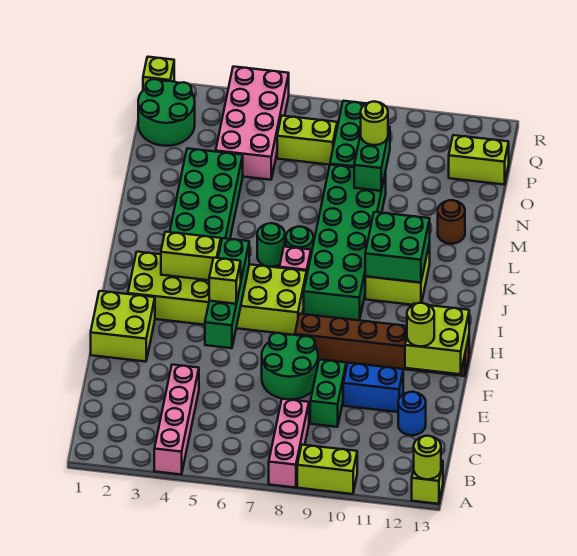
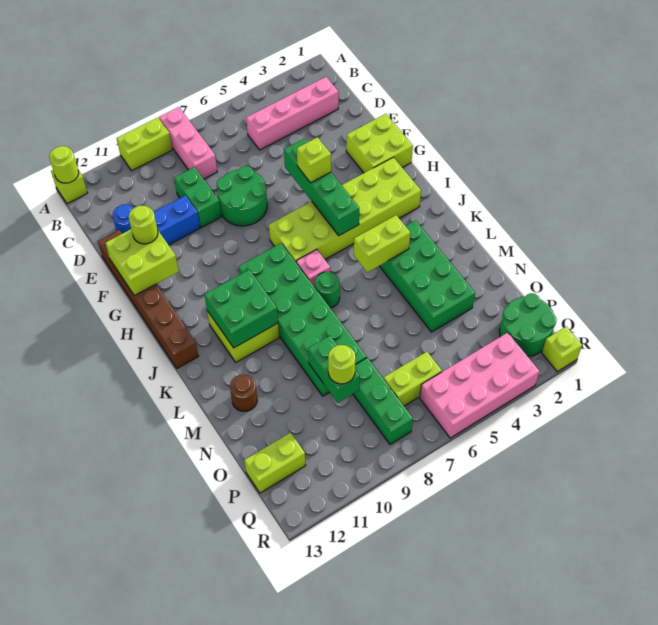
pink brick A4:D4 level 1 -> pink brick C2:C5 level 1
brown brick G8:G13 level 1 -> brown brick E13:J13 level 1
lime brick I3:I4 level 2 -> lime brick K4:K5 level 2
green round brick K6 level 1 -> none
pink brick O4:R5 level 1 -> pink brick Q3:R6 level 1

